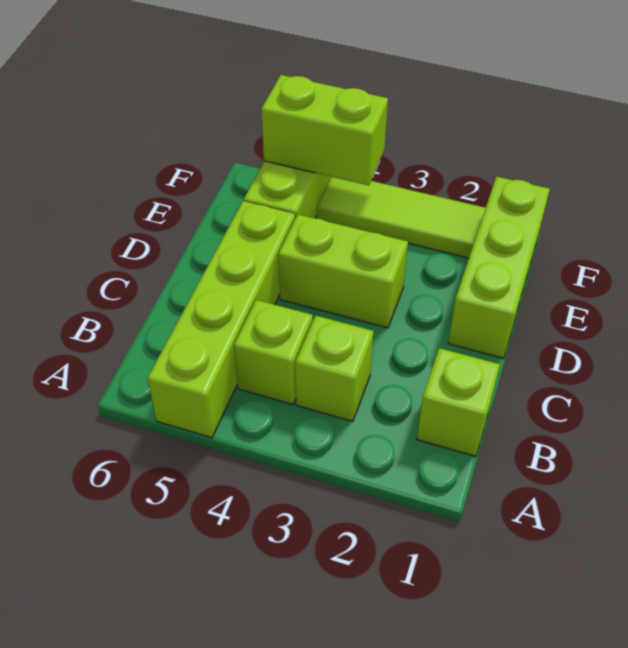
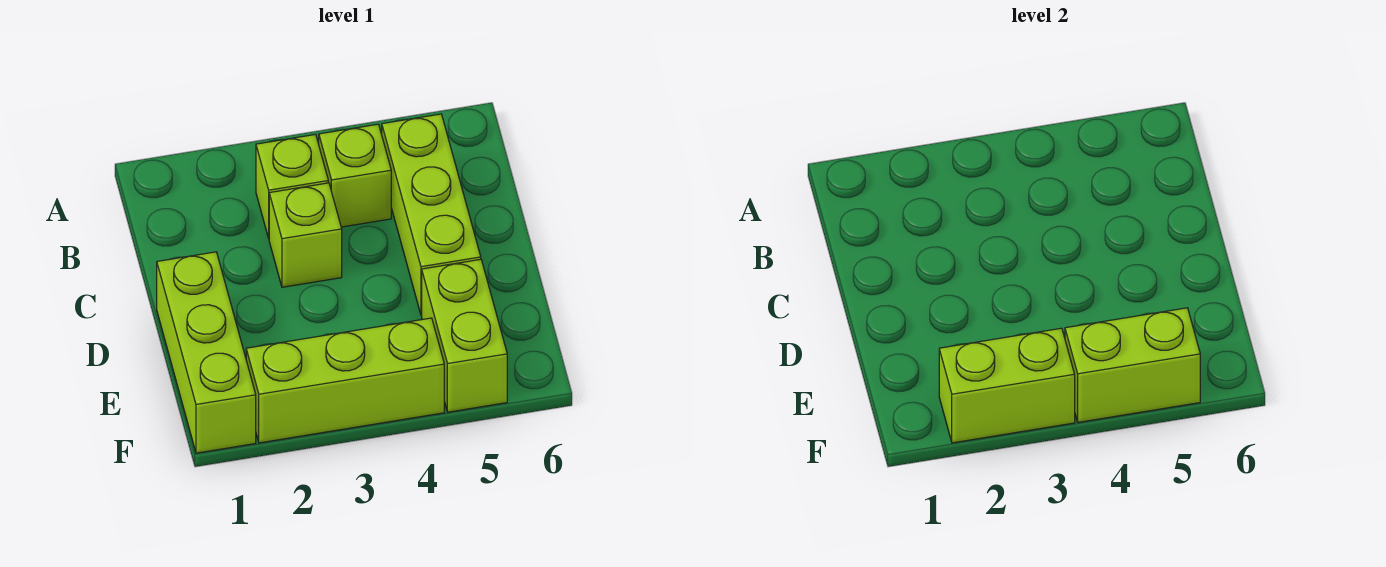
lime brick A5:D5 level 1 -> lime brick B5:D5 level 1
lime brick B1 level 1 -> lime brick C3 level 1
lime brick D3:D4 level 1 -> lime brick F2:F3 level 2
lime tile F2:F4 level 1 -> lime brick F2:F4 level 1

